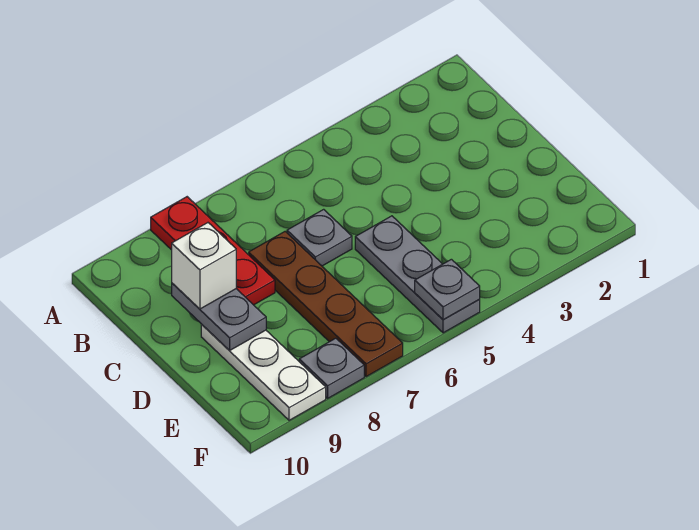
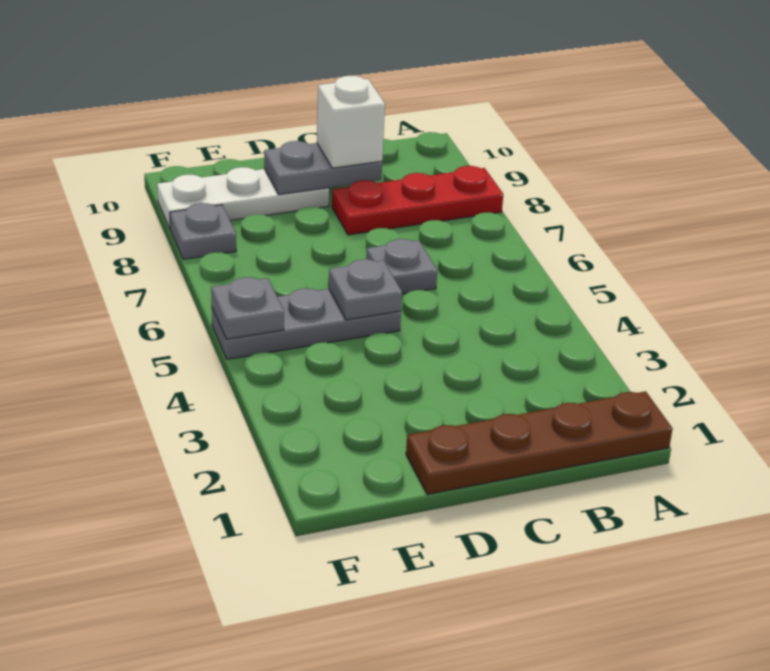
brown plate C7:F7 level 1 -> brown plate A1:D1 level 1
none -> grey plate D5 level 2

